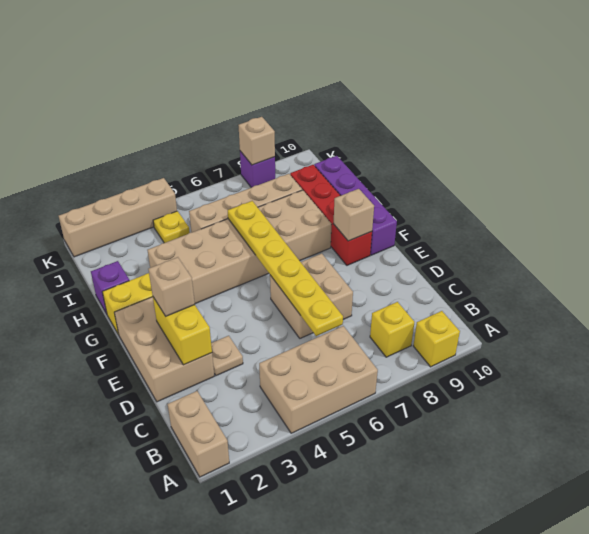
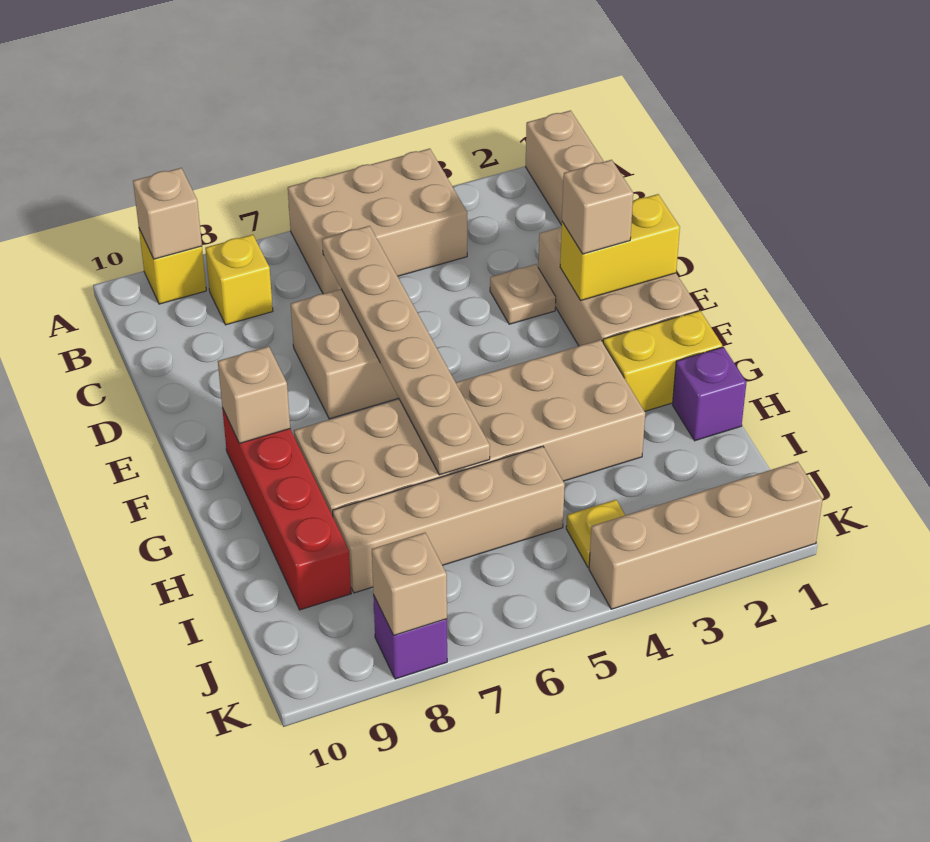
none -> tan brick A9 level 2
yellow plate C6:H6 level 2 -> tan plate C6:H6 level 2
yellow brick D2:E2 level 2 -> yellow brick E1:E2 level 2
purple brick F10:I10 level 1 -> none

